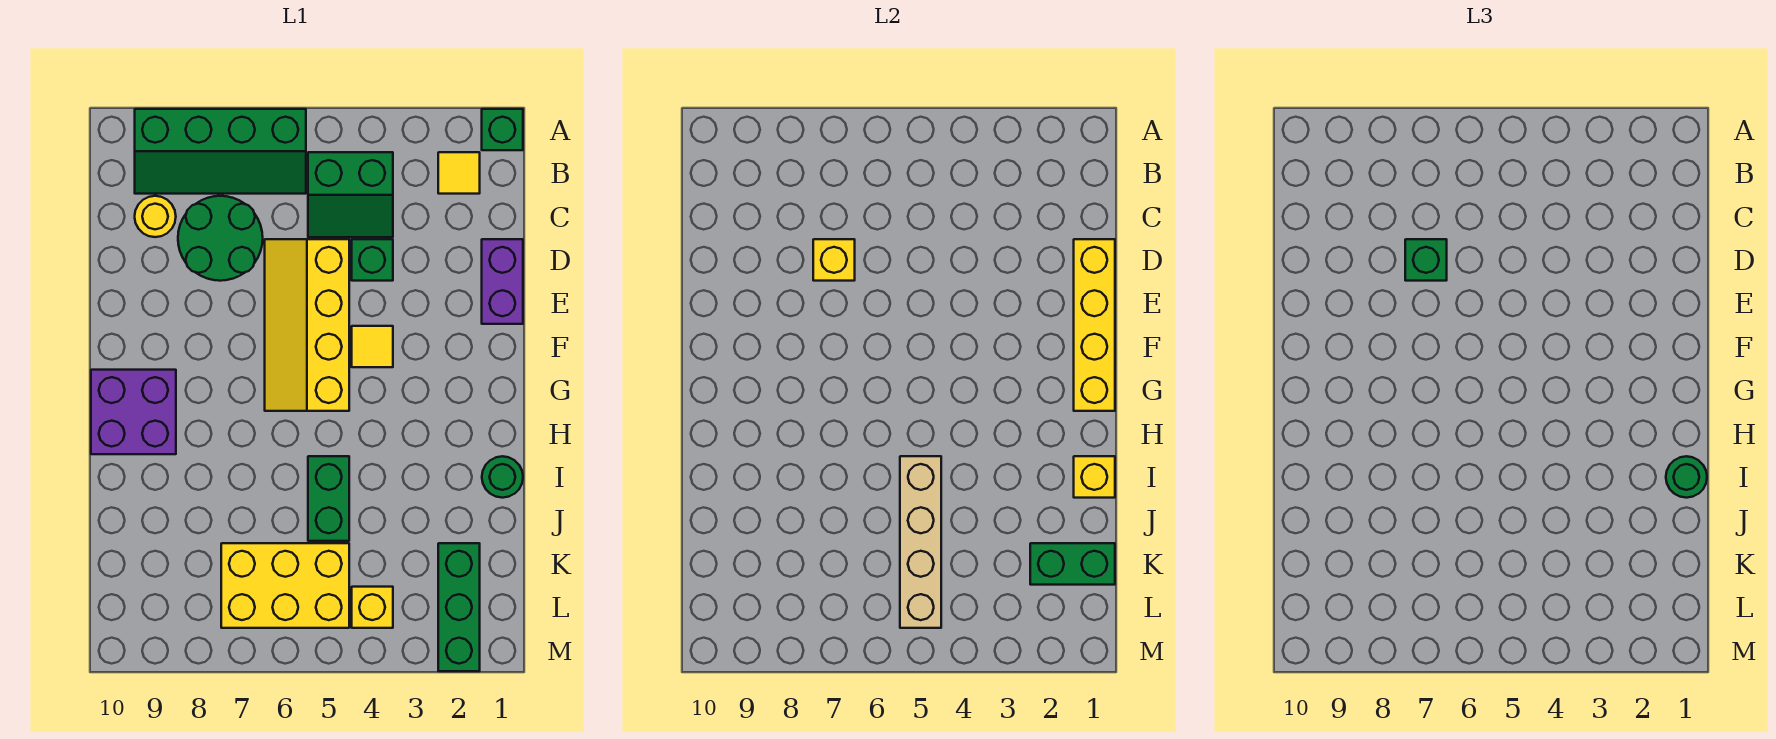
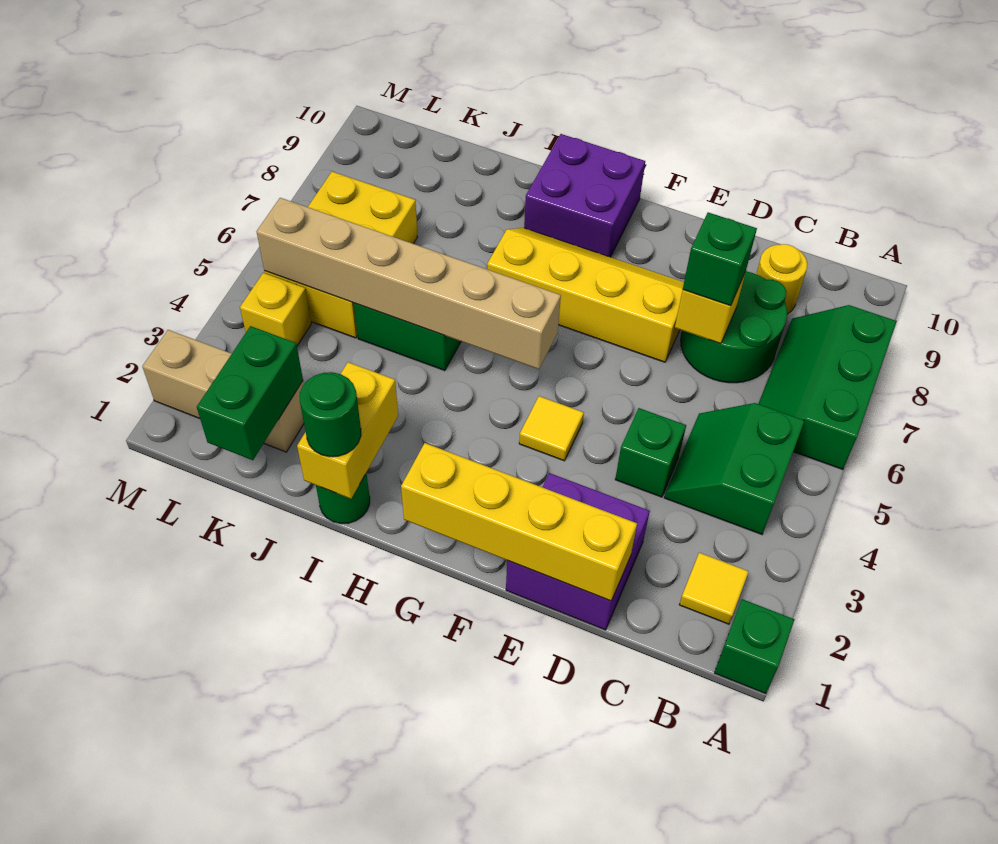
green slope A6:B9 level 1 top A -> green slope A6:B8 level 1 top A
purple brick D1:E1 level 1 -> purple brick D1:E2 level 1
yellow slope D5:G6 level 1 top 5 -> yellow slope E7:H8 level 1 top 7
yellow brick I1 level 2 -> yellow brick I1:I2 level 2
tan brick I5:L5 level 2 -> tan brick G5:L5 level 2
green brick K2:M2 level 1 -> tan brick K2:M2 level 1

